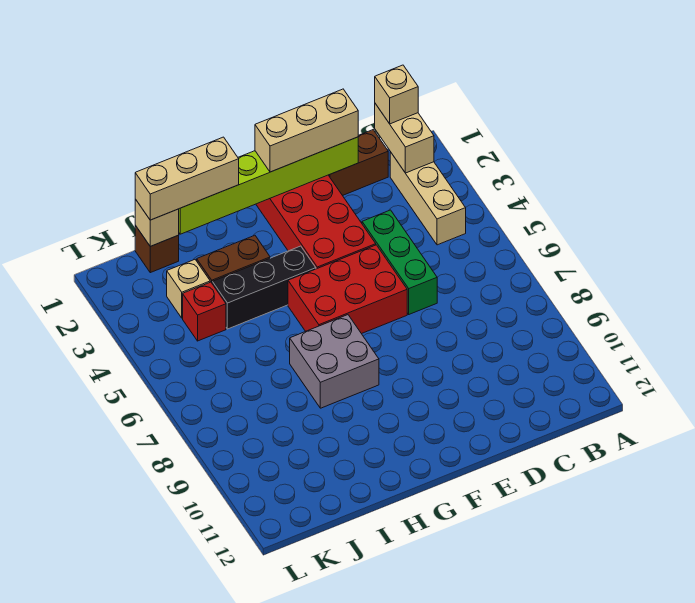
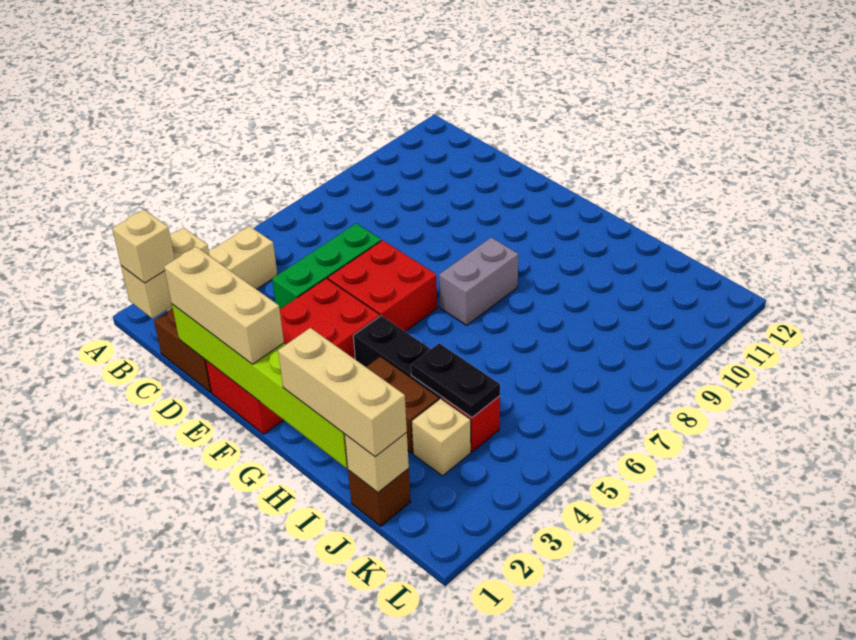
red brick E5:G6 level 1 -> red brick E5:F6 level 1
grey brick G7:H8 level 1 -> grey brick G7:G8 level 1
none -> black plate I4:J4 level 2

